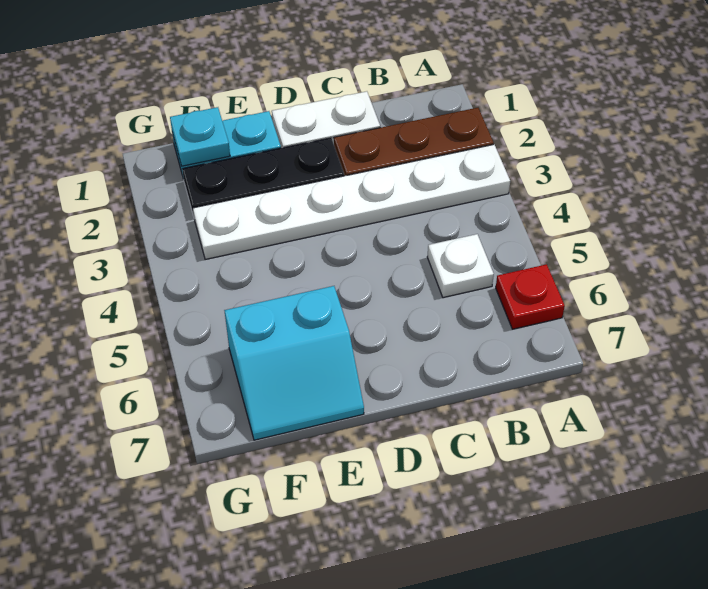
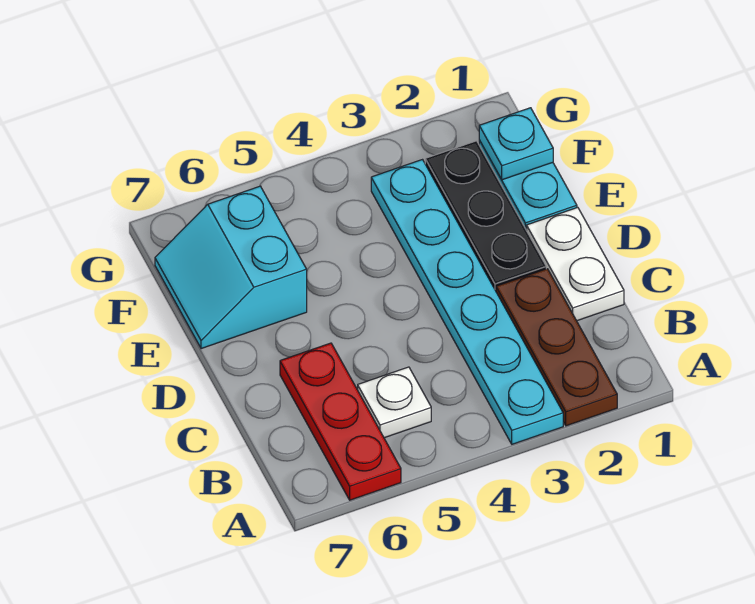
white plate A3:F3 level 1 -> cyan plate A3:F3 level 1
red plate A6 level 1 -> red plate A6:C6 level 1

